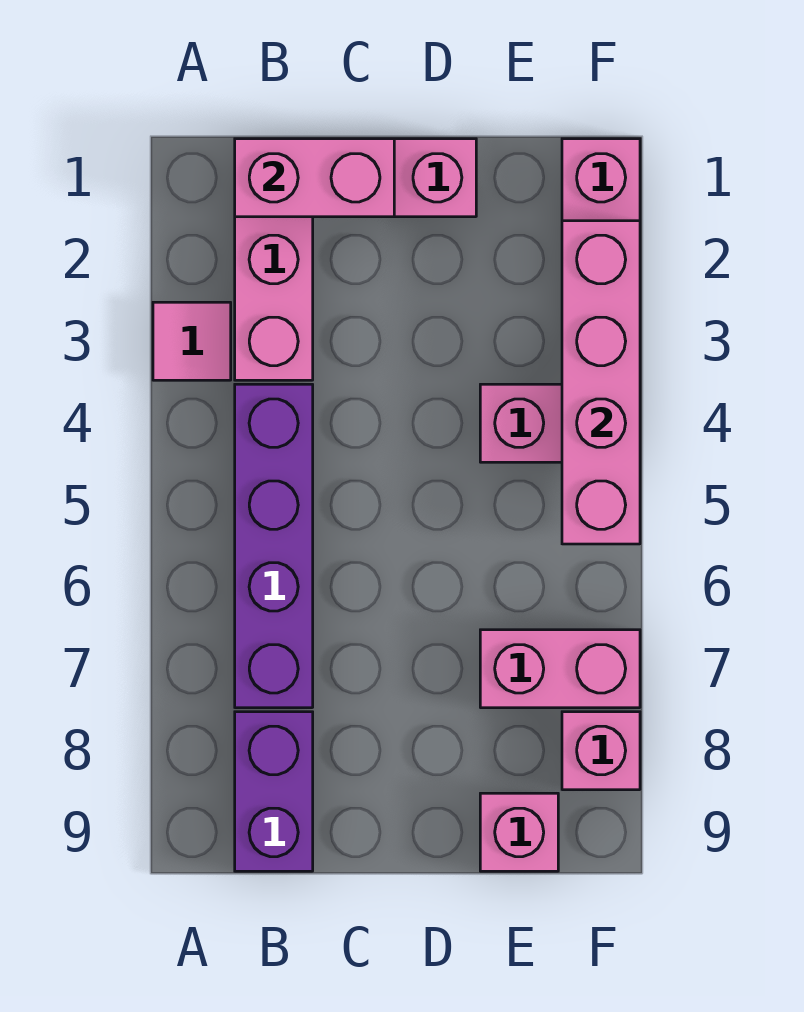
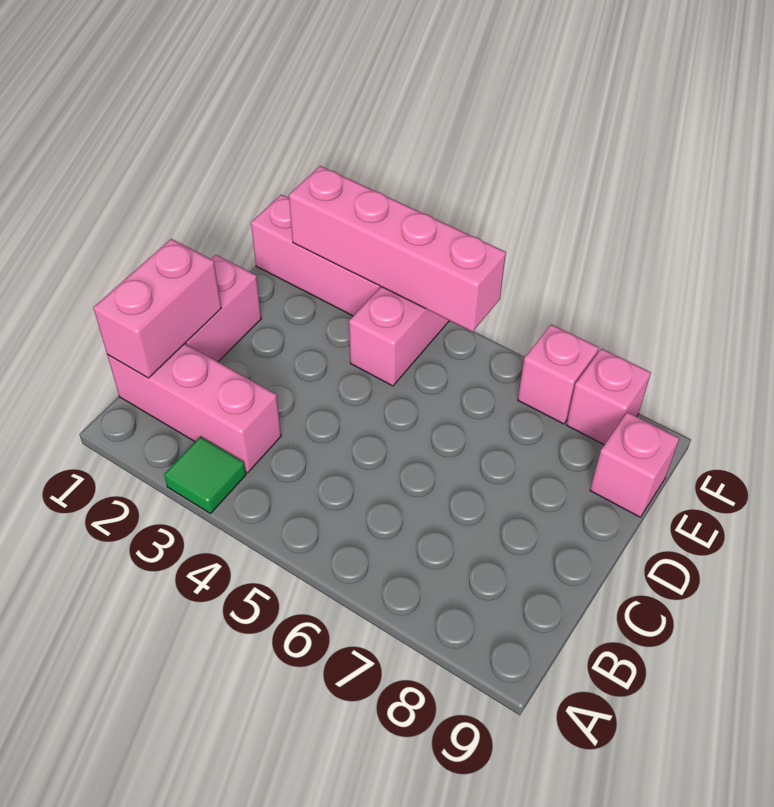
pink tile A3 level 1 -> green tile A3 level 1
purple brick B4:B7 level 1 -> none
purple brick B8:B9 level 1 -> none
pink brick E7:F7 level 1 -> pink brick F7 level 1

